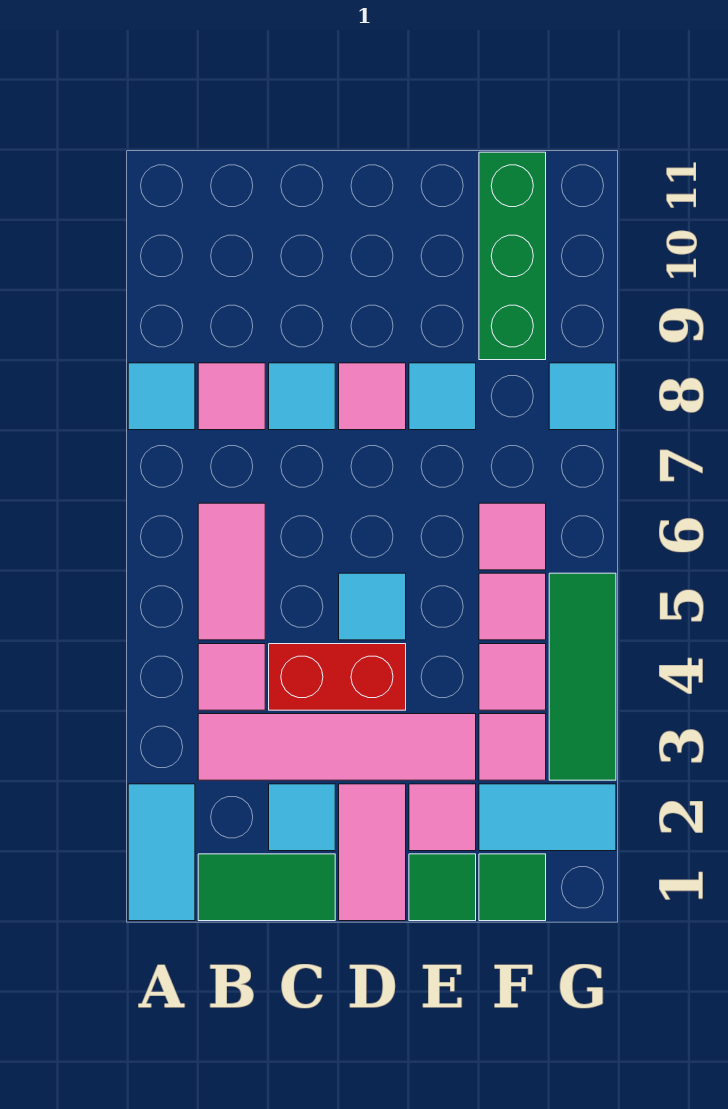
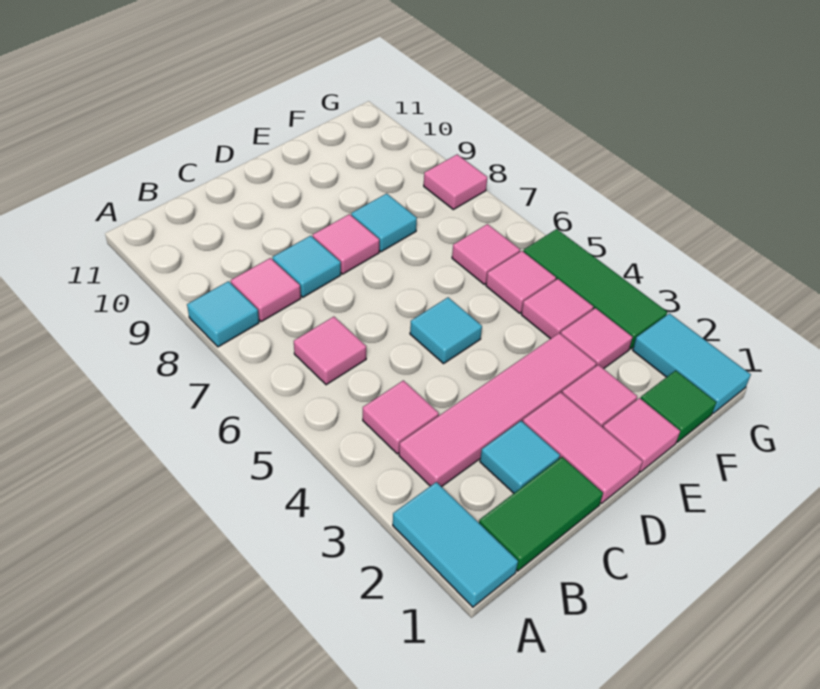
pink tile B5:B6 level 1 -> pink tile B6 level 1
red brick C4:D4 level 1 -> none
green tile E1 level 1 -> pink tile E1 level 1
cyan tile F2:G2 level 1 -> cyan tile G1:G2 level 1
green brick F9:F11 level 1 -> none
cyan tile G8 level 1 -> pink tile G8 level 1

